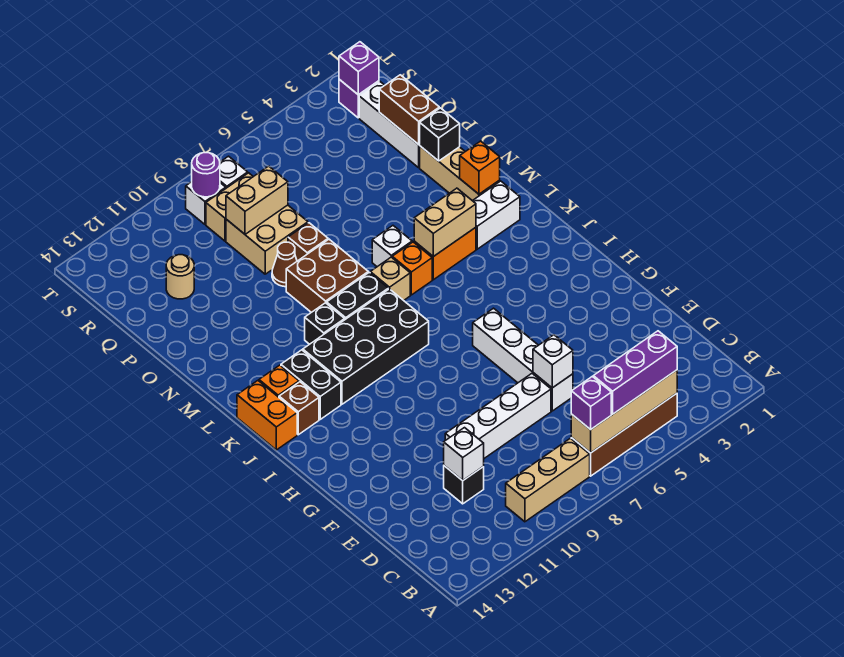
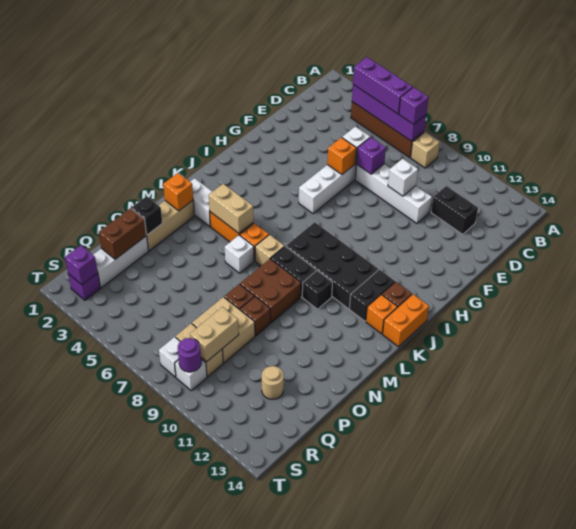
tan brick B4:B7 level 2 -> purple brick B4:B7 level 2
tan brick B8:B10 level 1 -> tan brick B8 level 1
black brick D11 level 1 -> black brick D11:D12 level 1
white brick D11 level 2 -> white brick E9 level 2
none -> purple brick E7 level 2
none -> orange brick F6 level 2
brown cone O9 level 1 -> brown brick O9 level 1
tan brick Q8:Q9 level 2 -> tan brick Q9:R9 level 2

